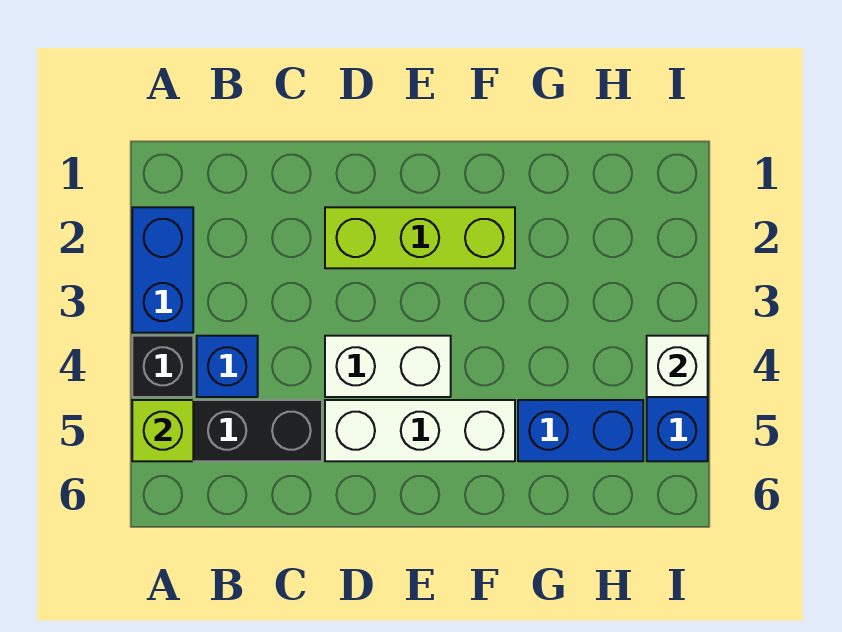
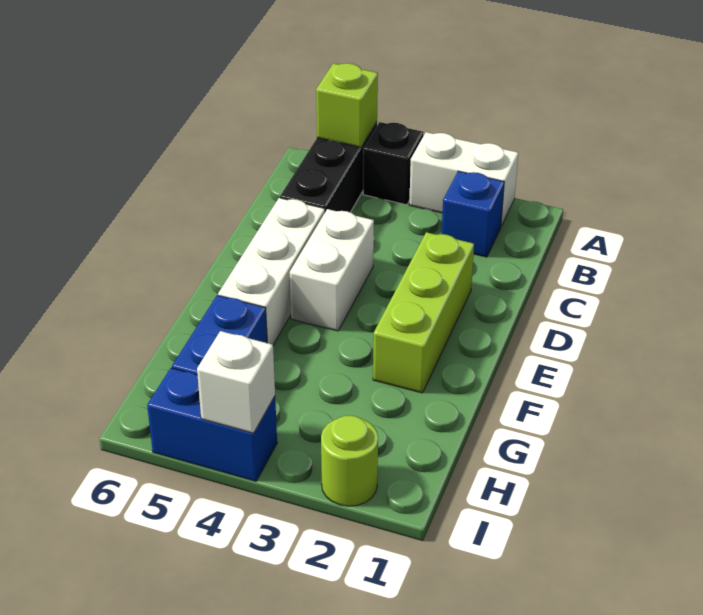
blue brick A2:A3 level 1 -> white brick A2:A3 level 1
blue brick B4 level 1 -> blue brick B2 level 1
none -> lime round brick I2 level 1

